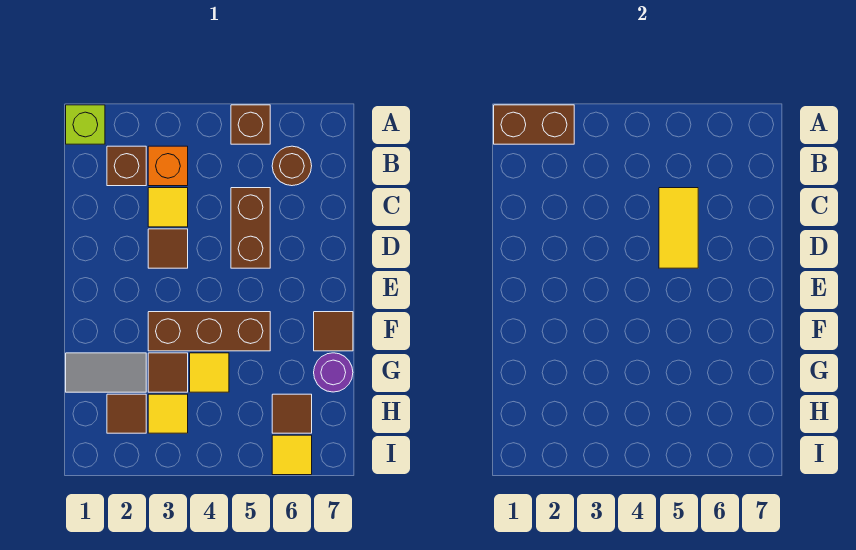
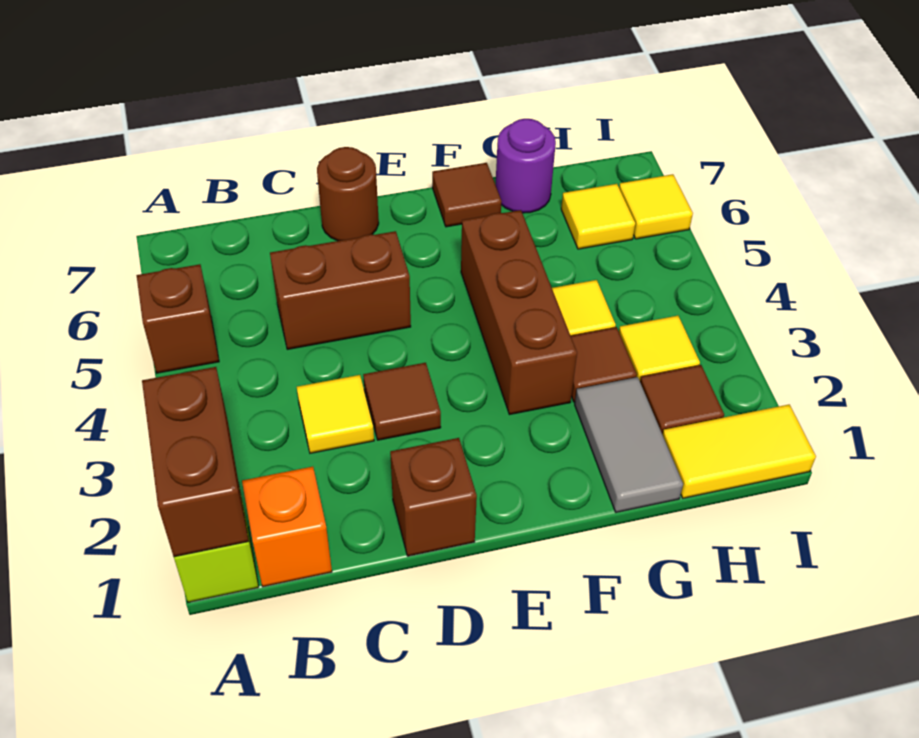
brown brick B2 level 1 -> brown brick D1 level 1
orange brick B3 level 1 -> orange brick B1 level 1
brown round brick B6 level 1 -> brown round brick D7 level 1
yellow tile C5:D5 level 2 -> yellow tile H1:I1 level 1
brown tile H6 level 1 -> yellow tile H6 level 1

